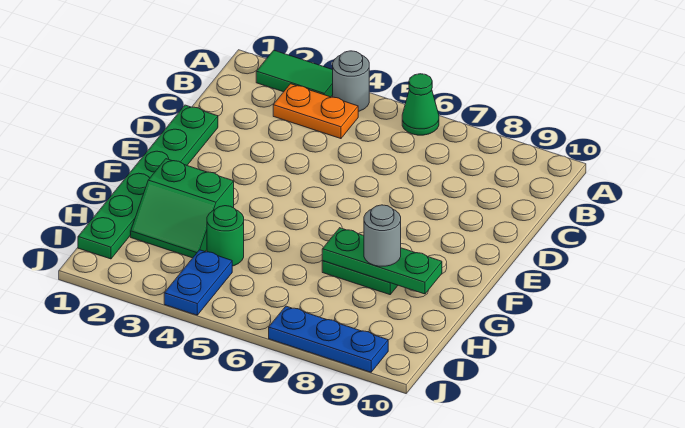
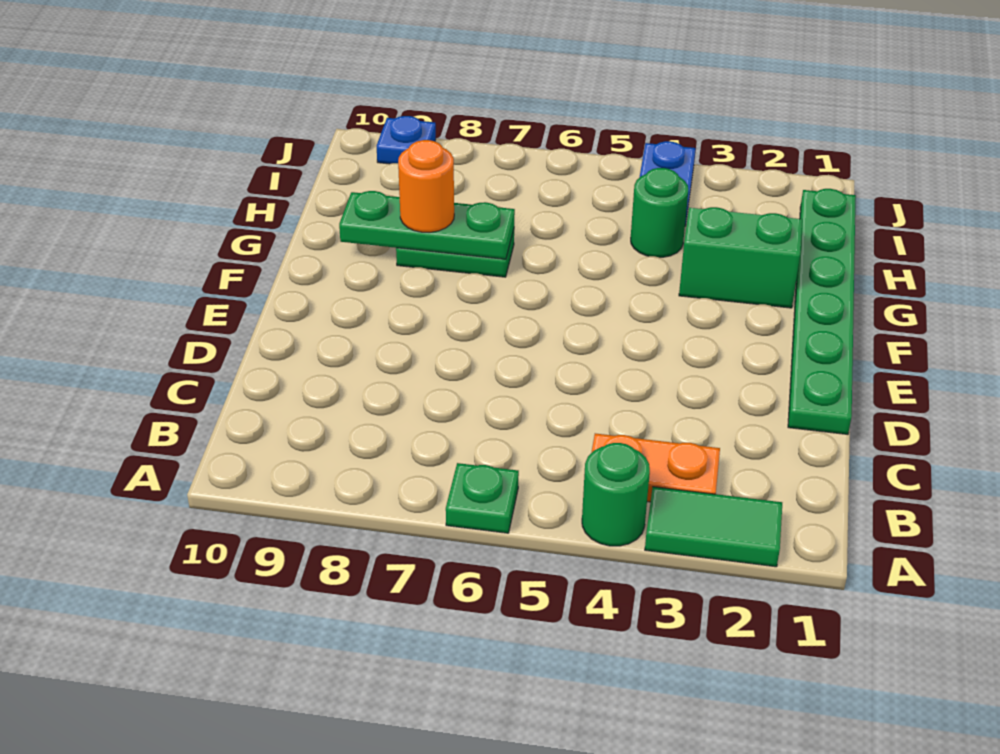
grey round brick A4 level 1 -> green round brick A4 level 1
green cone A6 level 1 -> green plate A6 level 1
grey round brick G8 level 3 -> orange round brick G8 level 3
blue plate J7:J9 level 1 -> blue plate J9 level 1

